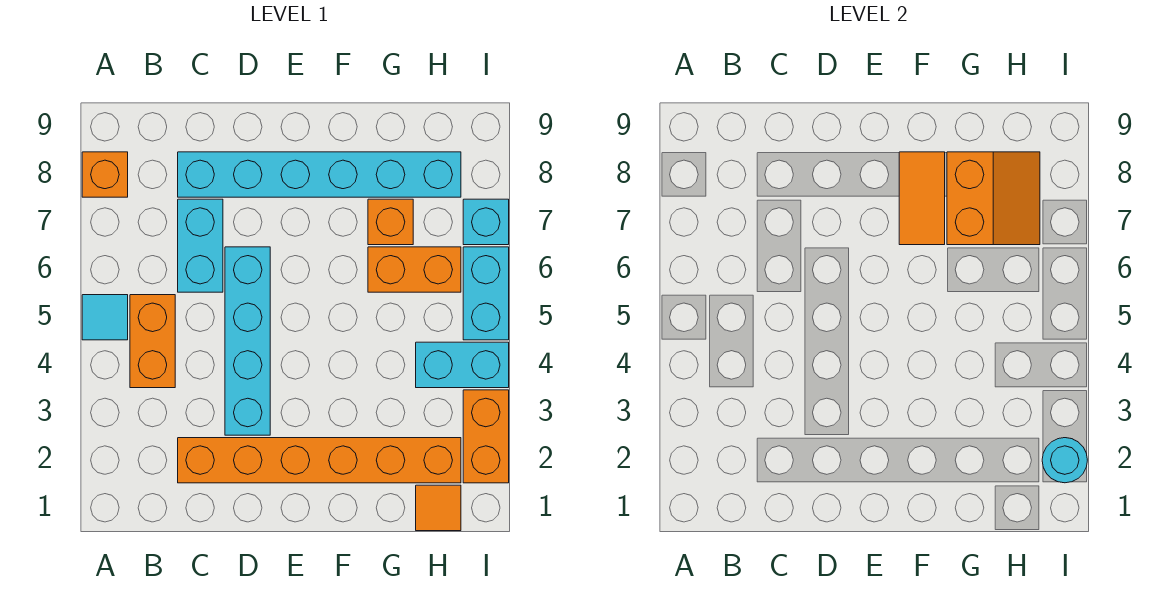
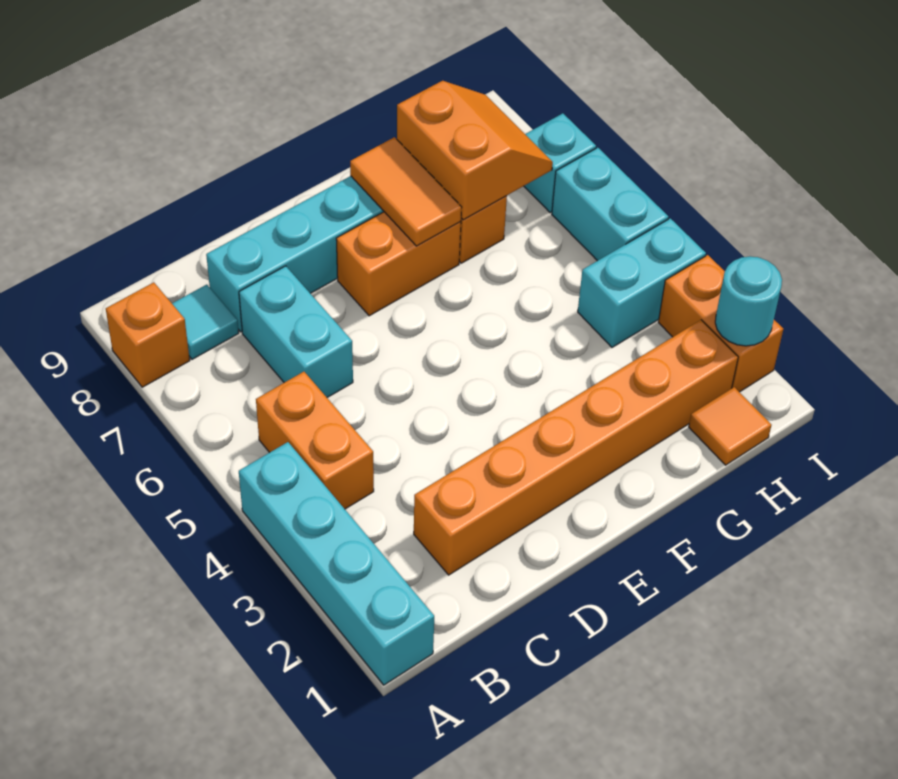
cyan tile A5 level 1 -> cyan tile B8 level 1
cyan brick D3:D6 level 1 -> cyan brick A1:A4 level 1
orange brick G6:H6 level 1 -> orange brick E7:F7 level 1

